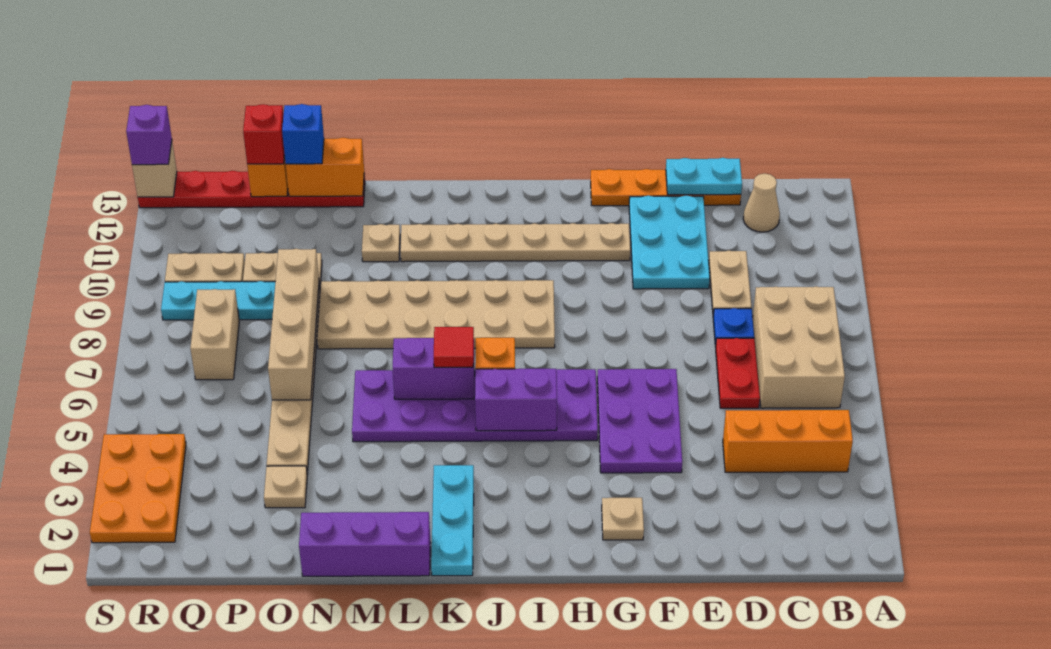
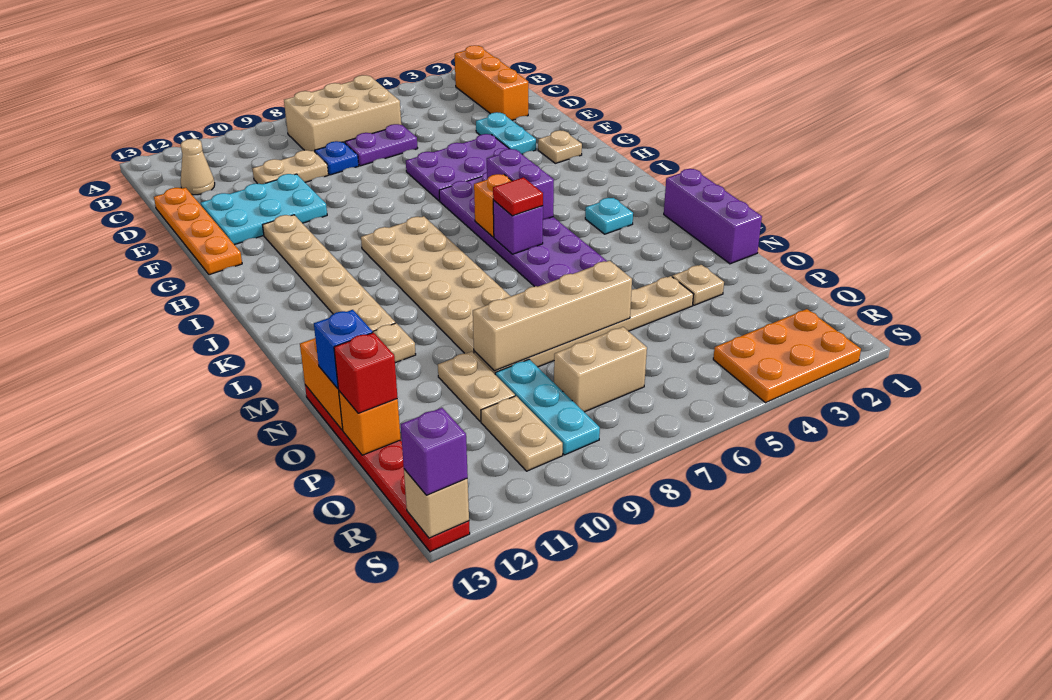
orange brick B4:D4 level 1 -> orange brick B2:D2 level 1
red plate D6:D7 level 1 -> purple plate D6:D7 level 1
cyan plate D13:E13 level 2 -> cyan plate E3:F3 level 1
cyan plate K1:K3 level 1 -> cyan plate K3 level 1
purple brick K6:L6 level 2 -> purple brick K6 level 2

